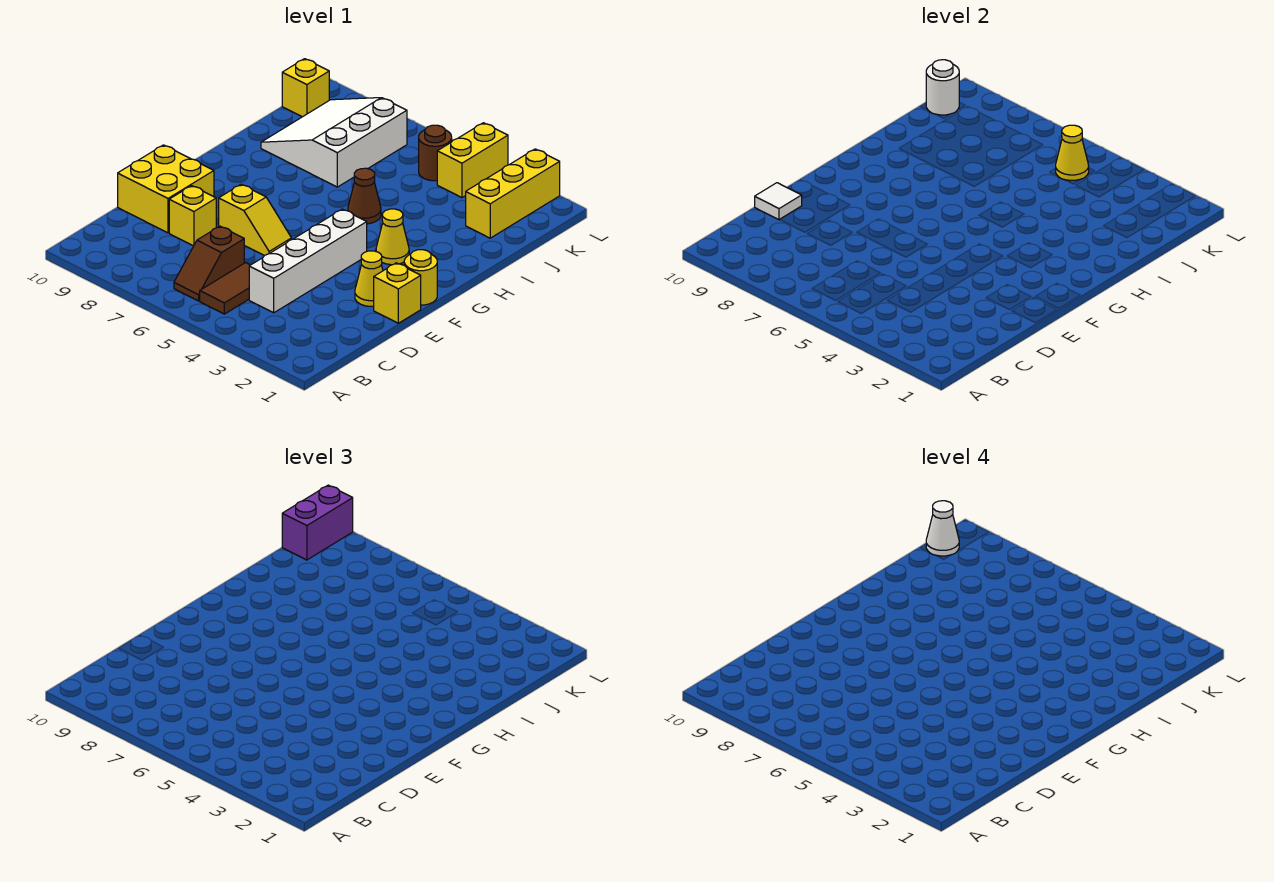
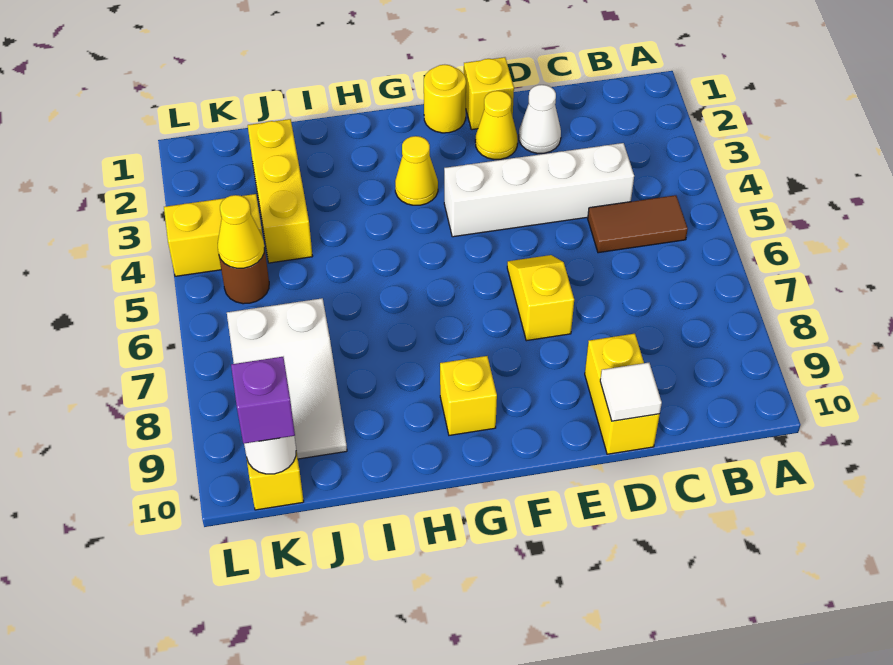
brown slope B6:C6 level 1 top C -> none
yellow brick D8 level 1 -> yellow brick G9 level 1
yellow brick D9:E10 level 1 -> yellow brick D9:D10 level 1
brown cone H5 level 1 -> none
white slope I7:K9 level 1 top 7 -> white slope J7:K9 level 1 top 7
yellow brick J2:L2 level 1 -> yellow brick J2:J4 level 1
purple brick K10:L10 level 3 -> purple brick K10 level 3
white cone K10 level 4 -> white cone D2 level 1

